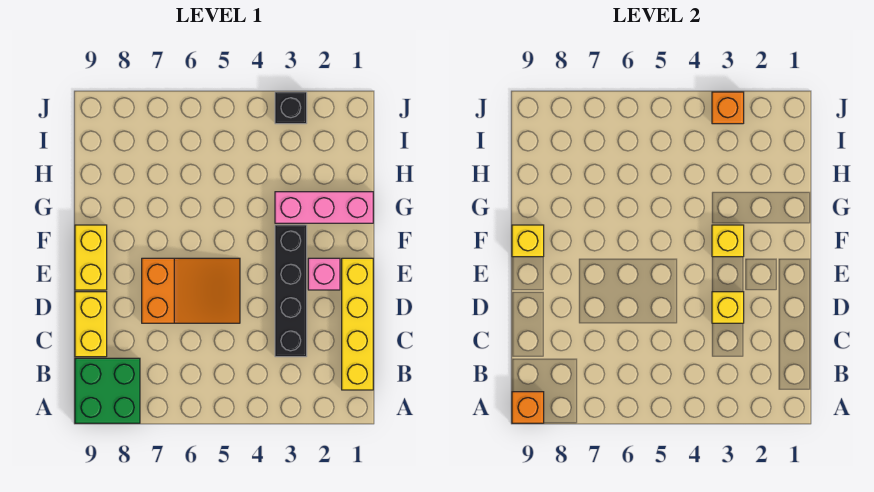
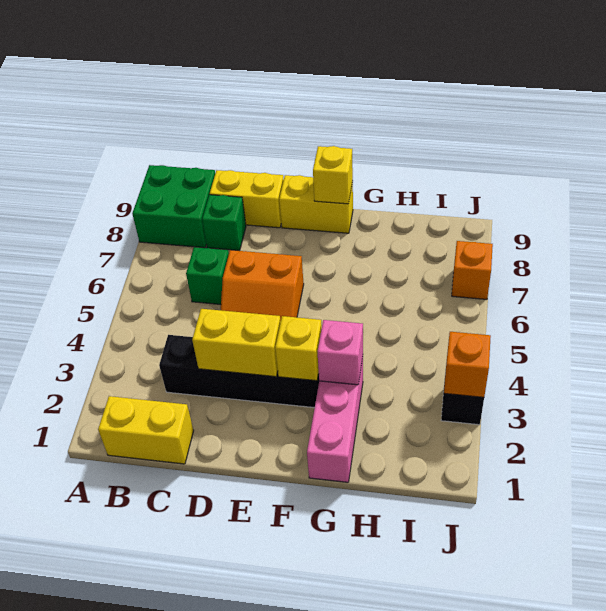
orange brick A9 level 2 -> orange brick J7 level 1
yellow brick B1:E1 level 1 -> yellow brick B1:C1 level 1
none -> green brick C6 level 1
none -> green brick C8 level 1
yellow brick D3 level 2 -> yellow brick D3:E3 level 2
orange slope D5:E7 level 1 top 7 -> orange slope D5:E6 level 1 top 6
pink brick E2 level 1 -> pink brick G3 level 2

